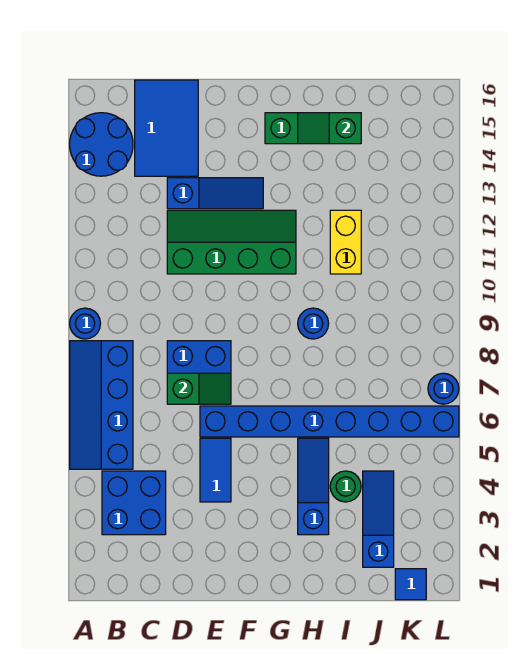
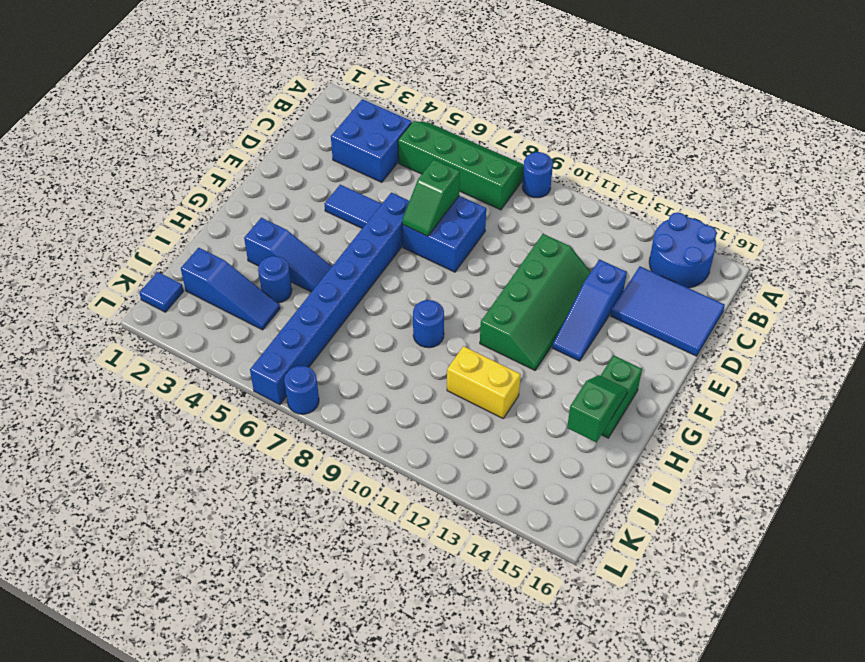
blue slope A5:B8 level 1 top B -> green slope A5:B8 level 1 top B
green round brick I4 level 1 -> blue round brick I4 level 1

